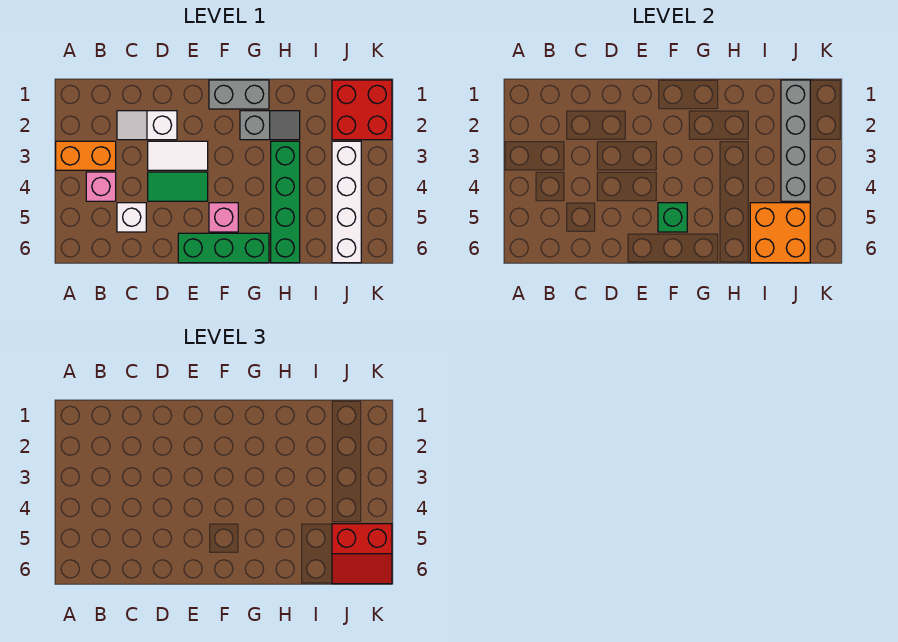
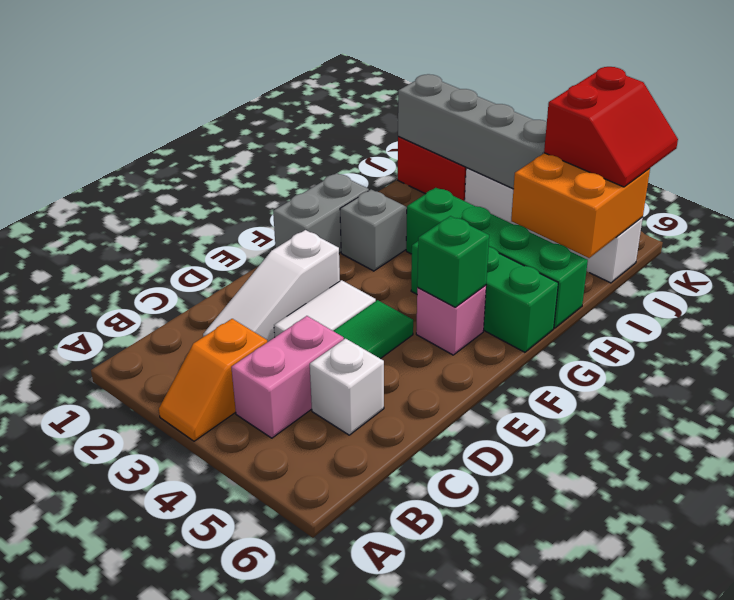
orange brick A3:B3 level 1 -> orange slope A3:B3 level 1 top B
pink brick B4 level 1 -> pink brick B4:C4 level 1
white slope C2:D2 level 1 top D -> white slope C2:E2 level 1 top E
green brick E6:G6 level 1 -> green brick G4:G6 level 1

